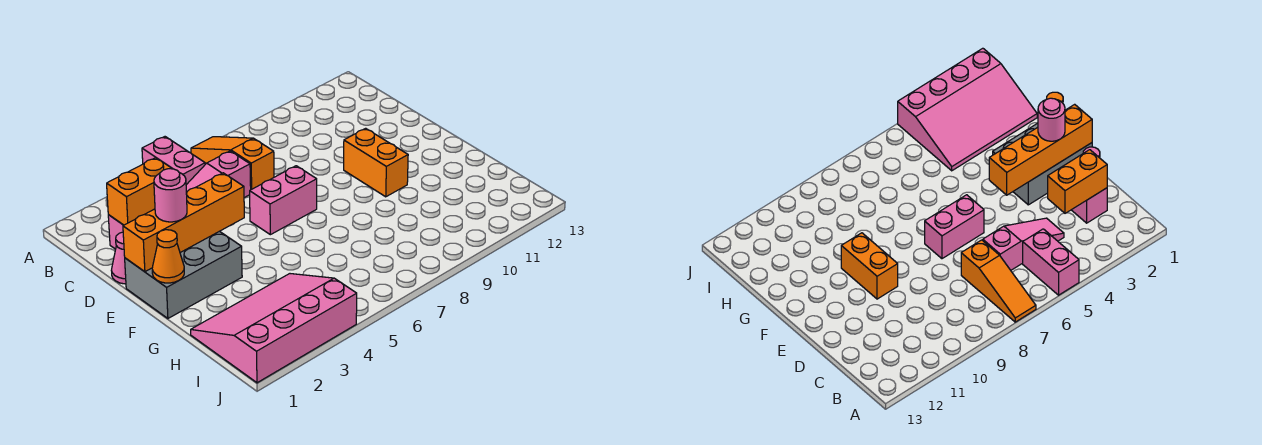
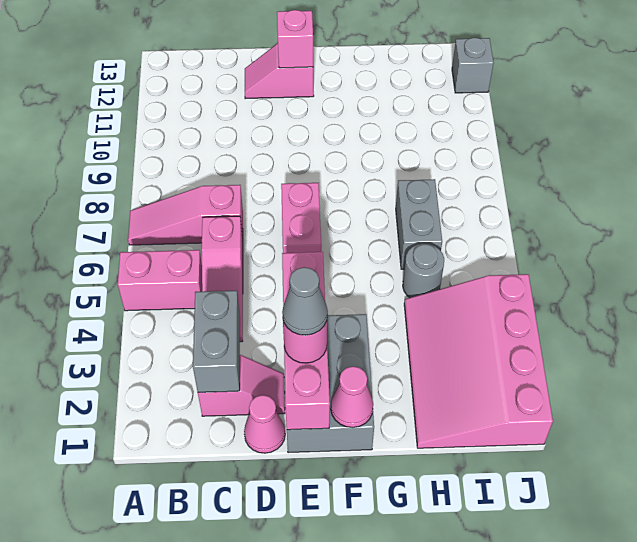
orange slope A7:C7 level 1 top C -> pink slope A7:C7 level 1 top C
orange brick C2:C3 level 2 -> grey brick C2:C3 level 2
none -> pink slope D12:E12 level 1 top E
orange brick E1:E4 level 2 -> pink brick E1:E4 level 2
none -> grey cone E2 level 4
orange brick E10:F10 level 1 -> none
none -> pink brick E12 level 2
orange cone F1 level 2 -> pink cone F1 level 2
none -> grey round brick H5 level 1
none -> grey brick H6:H7 level 1
none -> grey brick J12 level 1

